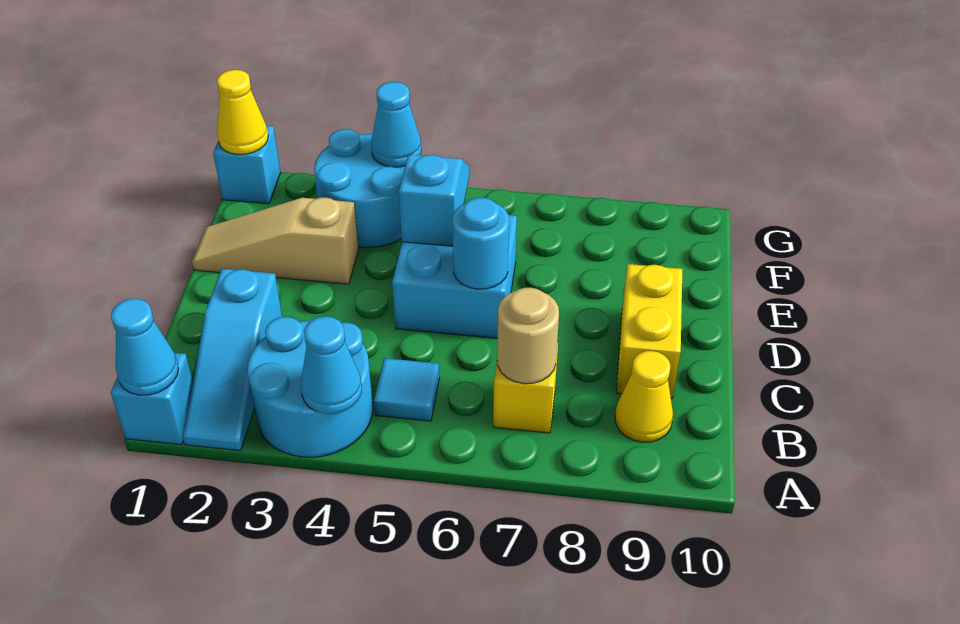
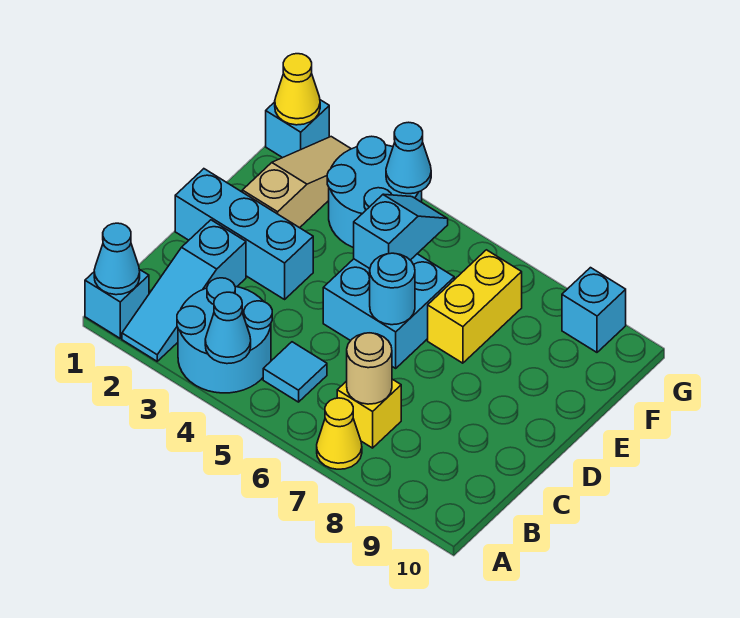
yellow cone B9 level 1 -> yellow cone A7 level 1
yellow brick C9:D9 level 1 -> yellow brick E7:F7 level 1
none -> cyan brick D1:D3 level 1
tan slope E1:E3 level 1 top 3 -> tan slope E2:G2 level 1 top E
none -> cyan brick G9 level 1

